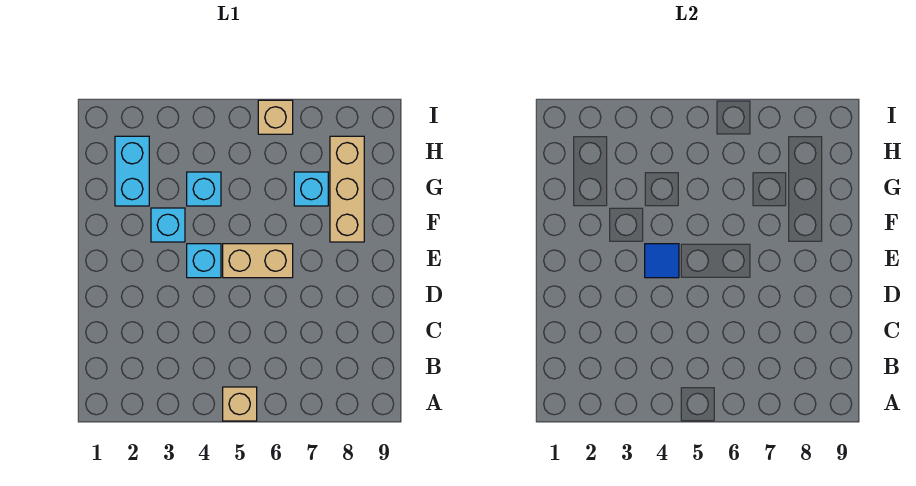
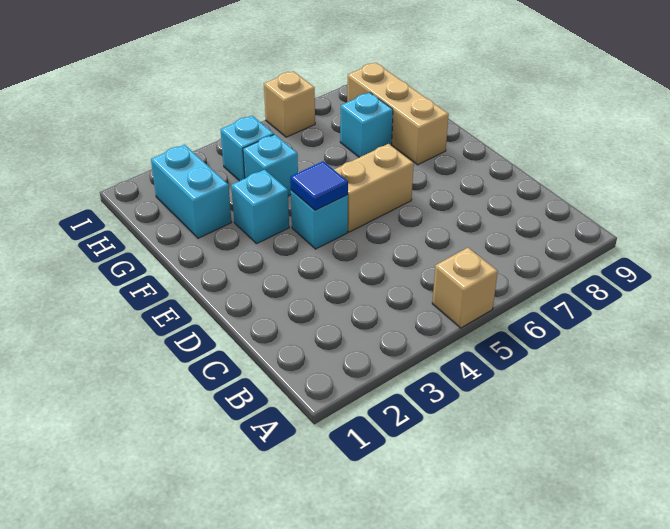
none -> cyan brick H4 level 1

